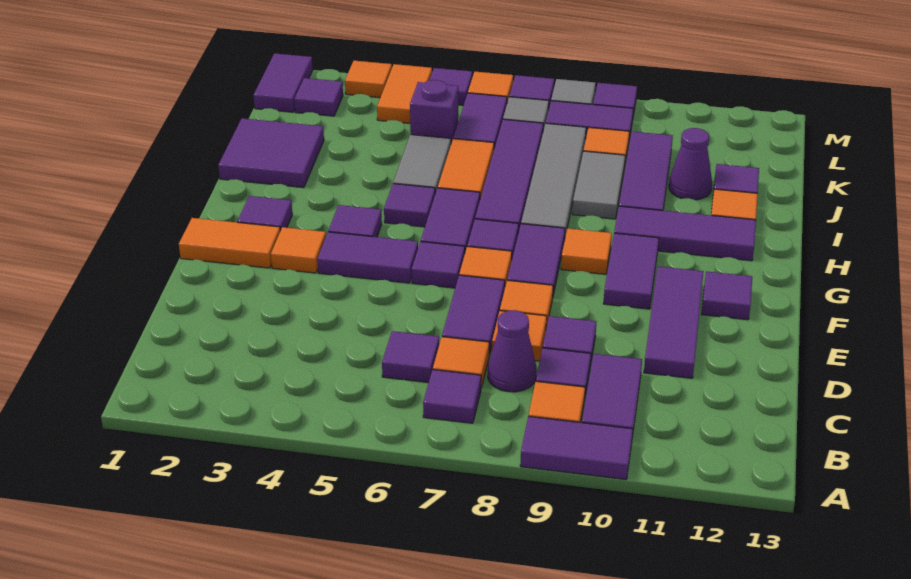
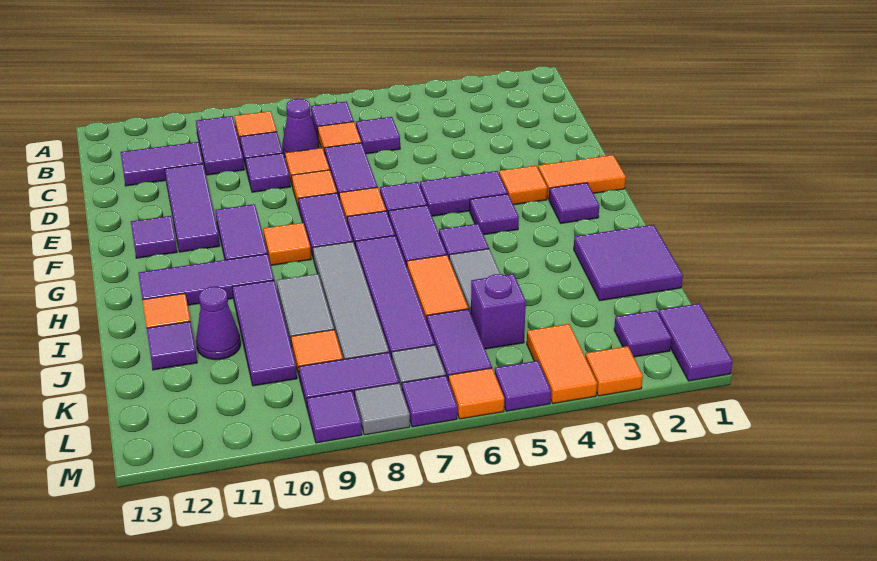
purple tile A9:A10 level 1 -> purple tile C11:C12 level 1

